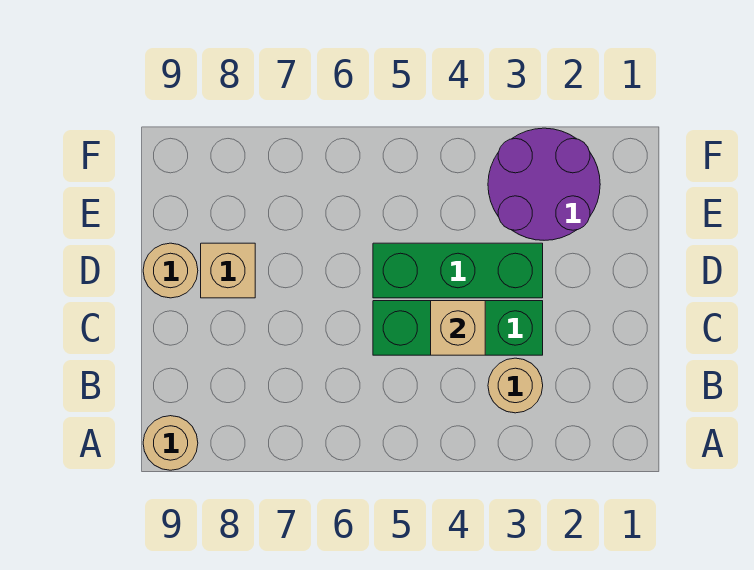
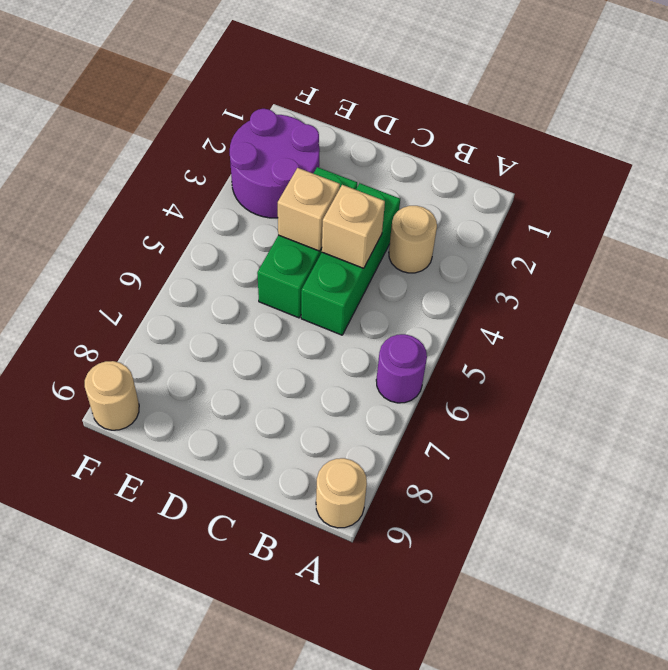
none -> purple round brick A6 level 1
tan brick D8 level 1 -> tan brick D4 level 2
tan round brick D9 level 1 -> tan round brick F9 level 1

